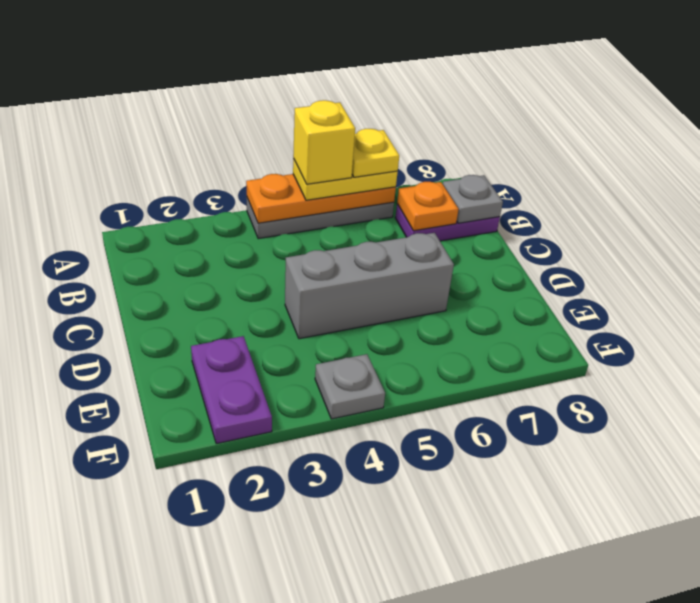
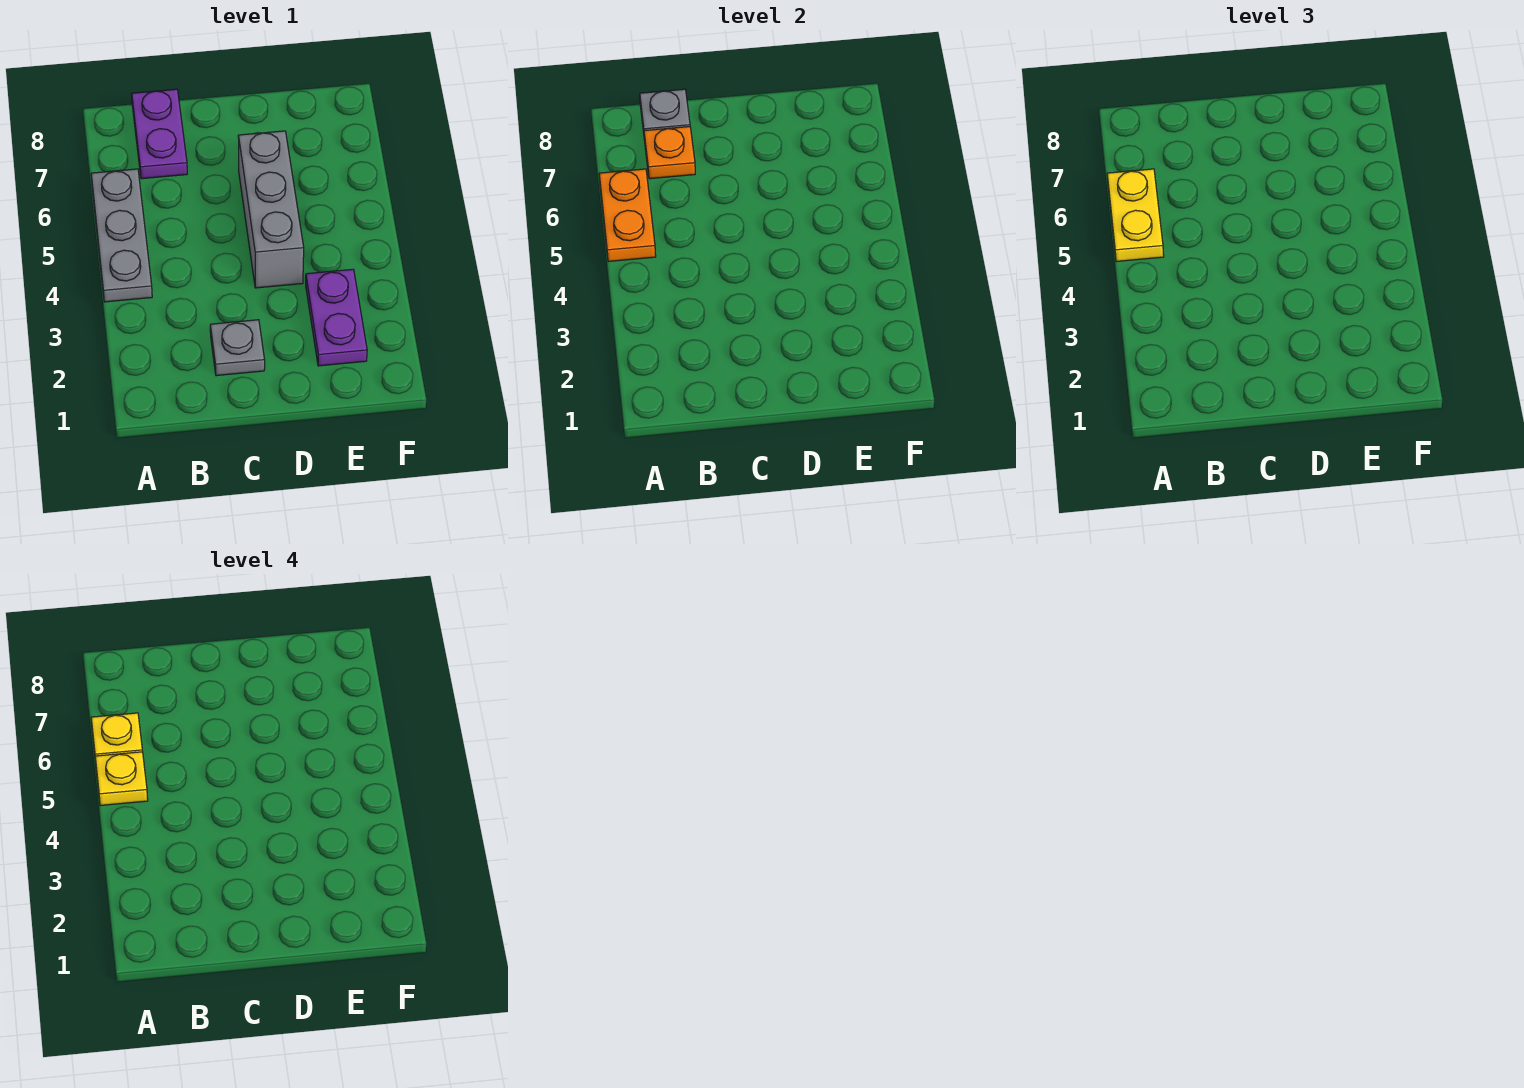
orange plate A4:A6 level 2 -> orange plate A5:A6 level 2
yellow brick A5 level 4 -> yellow plate A5 level 4
purple plate E2:F2 level 1 -> purple plate E2:E3 level 1
grey plate F4 level 1 -> grey plate C2 level 1

